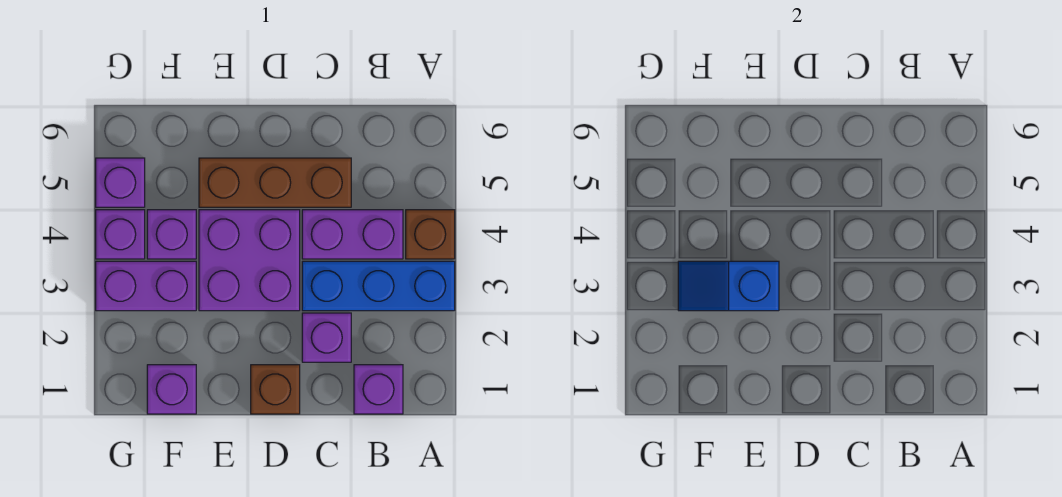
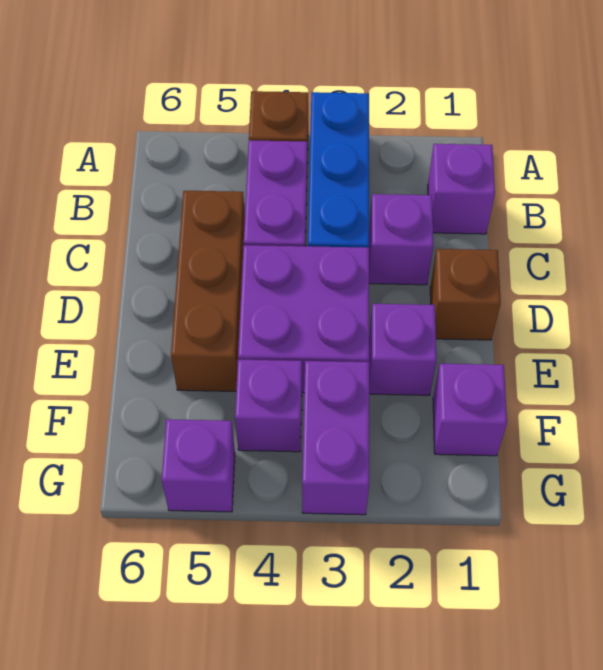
blue slope E3:F3 level 2 top E -> none
purple brick G4 level 1 -> purple brick E2 level 1

